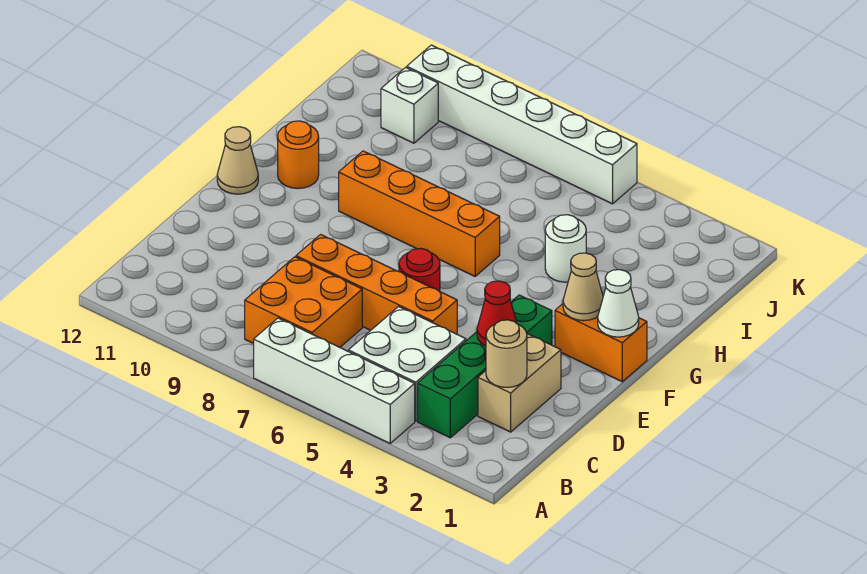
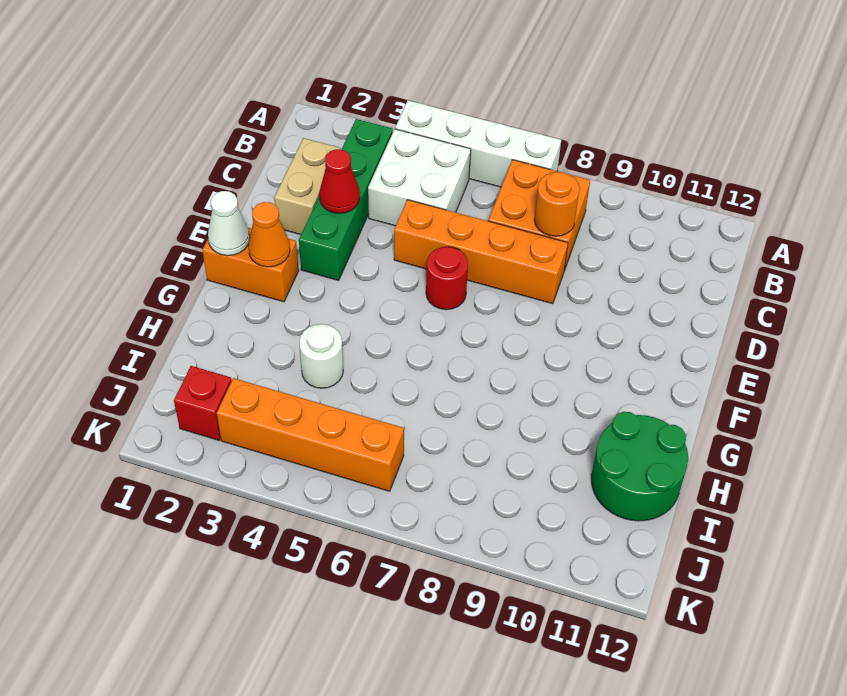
tan round brick C2 level 2 -> none
tan cone F2 level 2 -> orange cone F2 level 2
tan cone F12 level 1 -> none
orange brick G6:G9 level 1 -> orange brick J3:J6 level 1
orange round brick G11 level 1 -> orange round brick C8 level 2
none -> green round brick H11:I12 level 1
none -> red brick J2 level 1
white brick J10 level 1 -> none
white brick K5:K10 level 1 -> none

